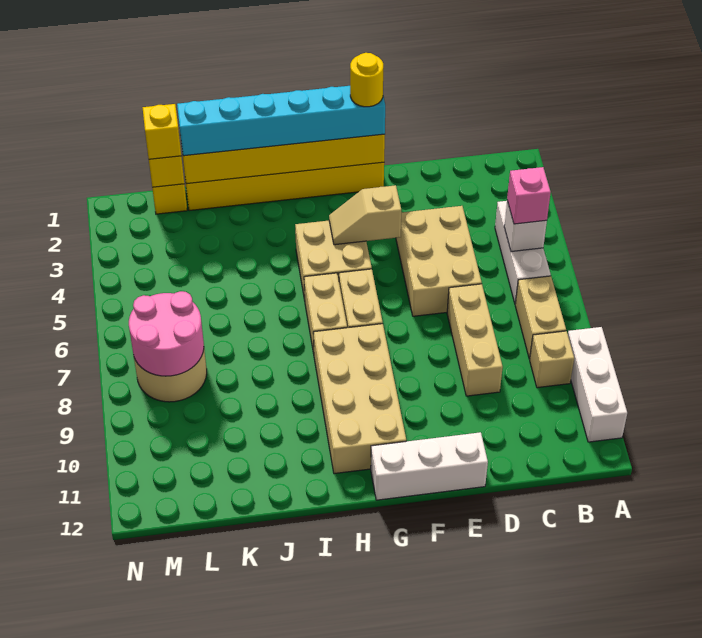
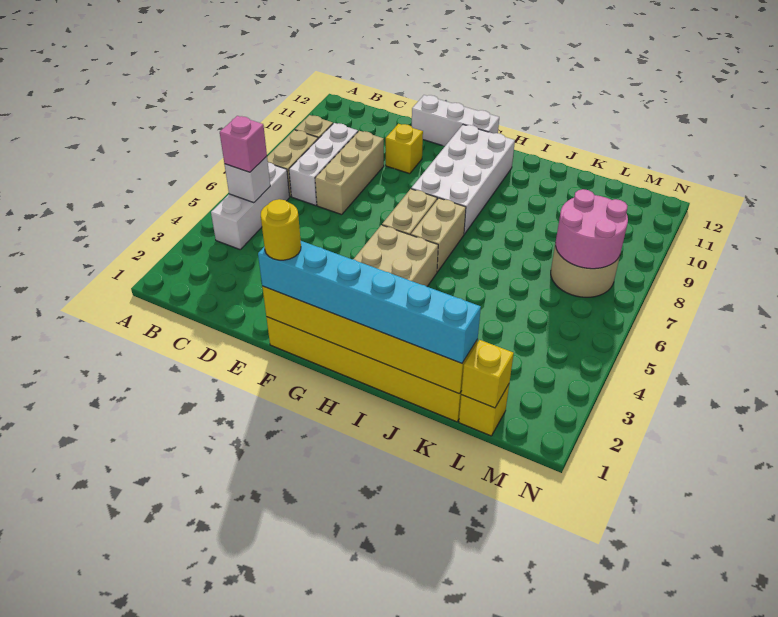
white brick A9:A11 level 1 -> white brick C7:C9 level 1
tan brick D4:E6 level 1 -> none
tan slope F4:G4 level 2 top F -> none
tan brick G8:H11 level 1 -> white brick G8:H11 level 1
yellow brick L1 level 3 -> yellow brick E10 level 1

